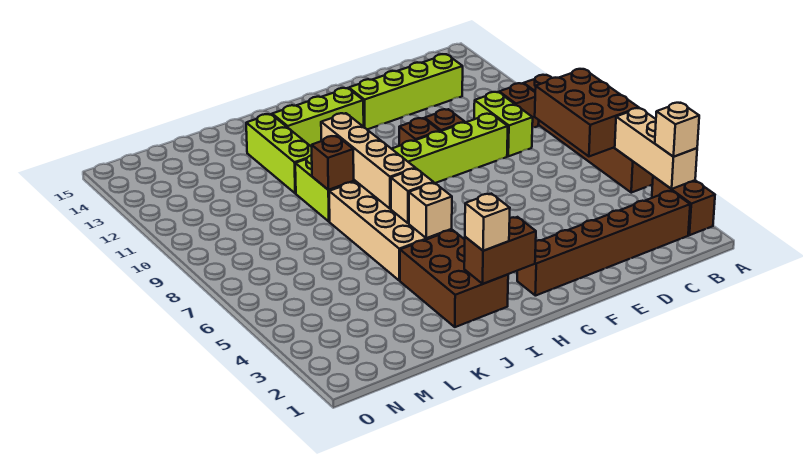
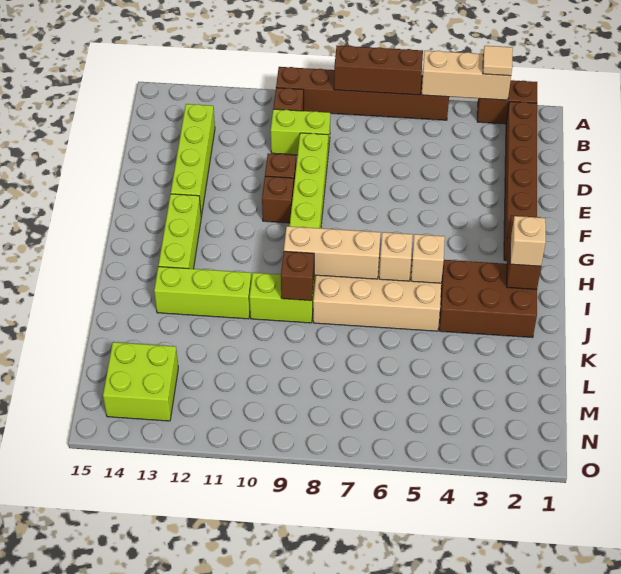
tan brick A3 level 3 -> tan tile A3 level 3
brown brick A6:B8 level 2 -> brown brick A6:A8 level 2
tan brick I7:I10 level 2 -> tan brick I7:I9 level 2
none -> lime brick M13:N14 level 1

